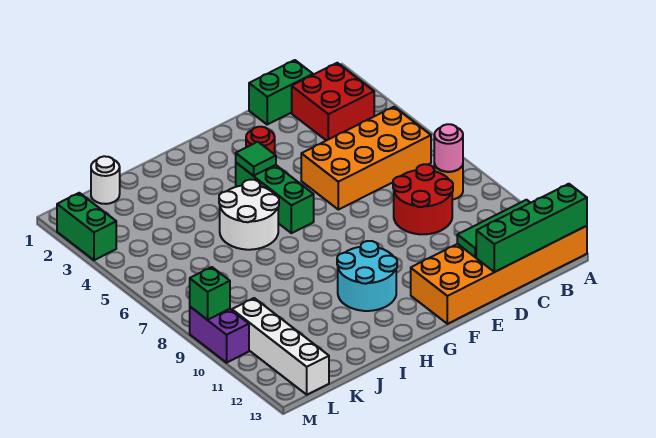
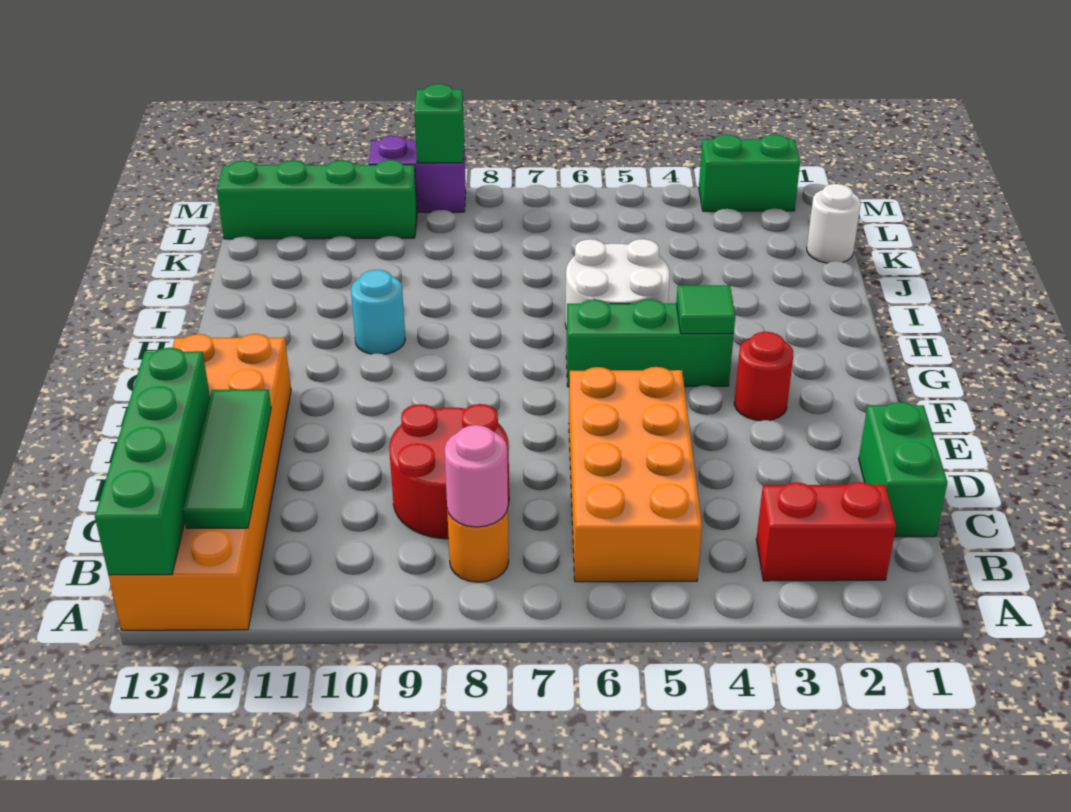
red brick B2:C3 level 1 -> red brick B2:B3 level 1
cyan round brick G10:H11 level 1 -> cyan round brick H10 level 1
white brick L10:L13 level 1 -> green brick L10:L13 level 1

